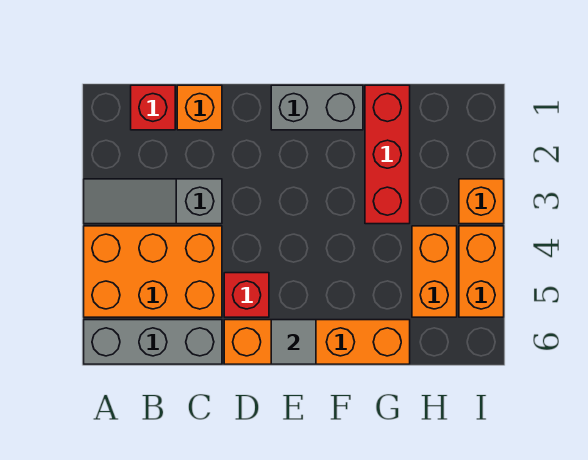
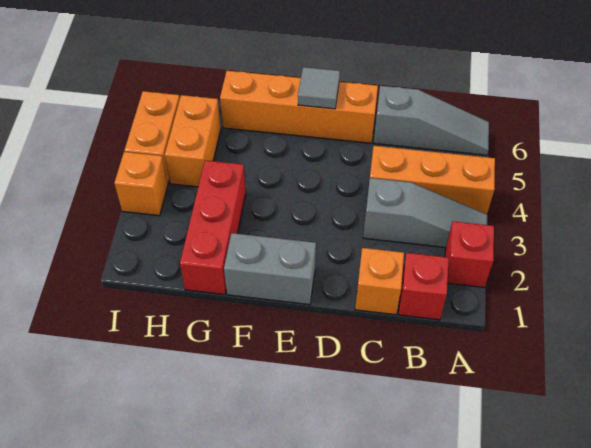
orange brick A4:C5 level 1 -> orange brick A4:C4 level 1
grey brick A6:C6 level 1 -> grey slope A6:C6 level 1 top C
red brick D5 level 1 -> red brick A2 level 1

